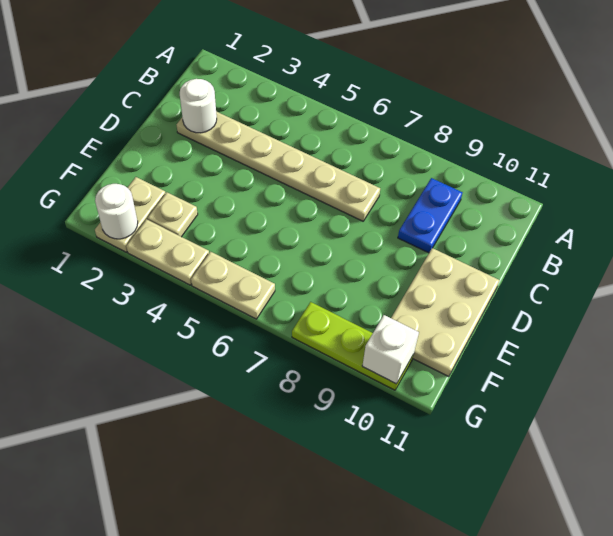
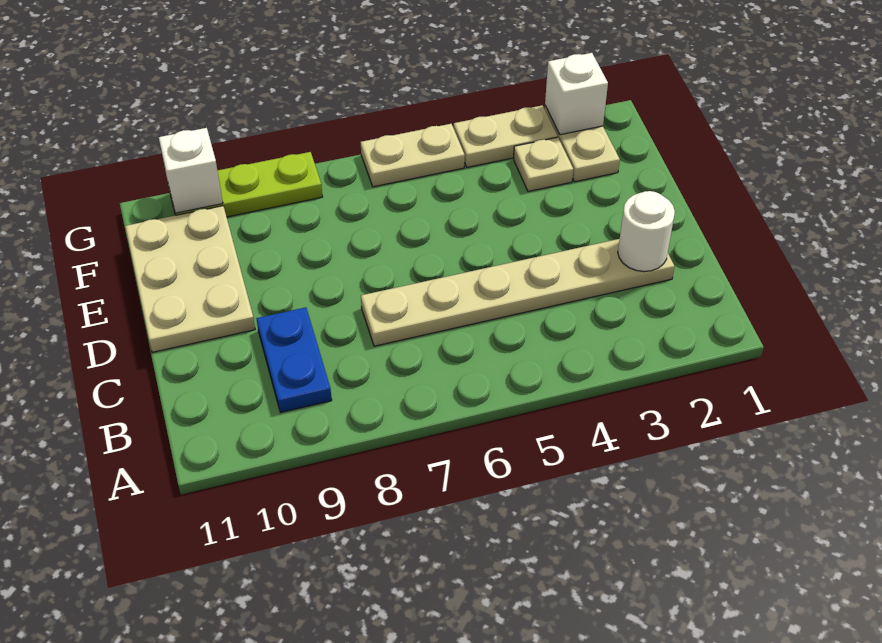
white round brick G2 level 2 -> white brick G2 level 2

